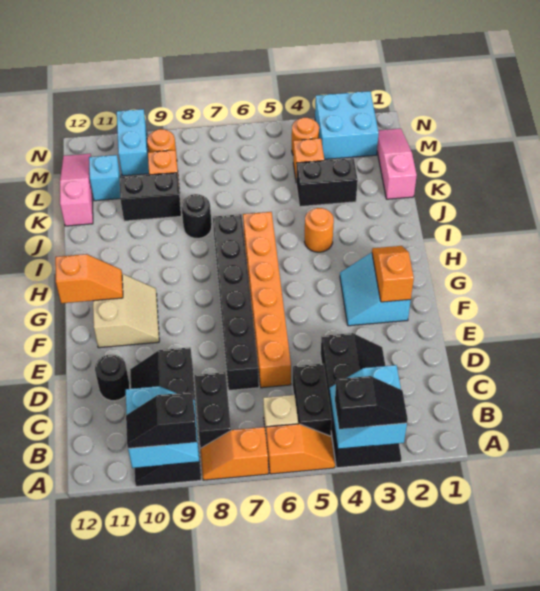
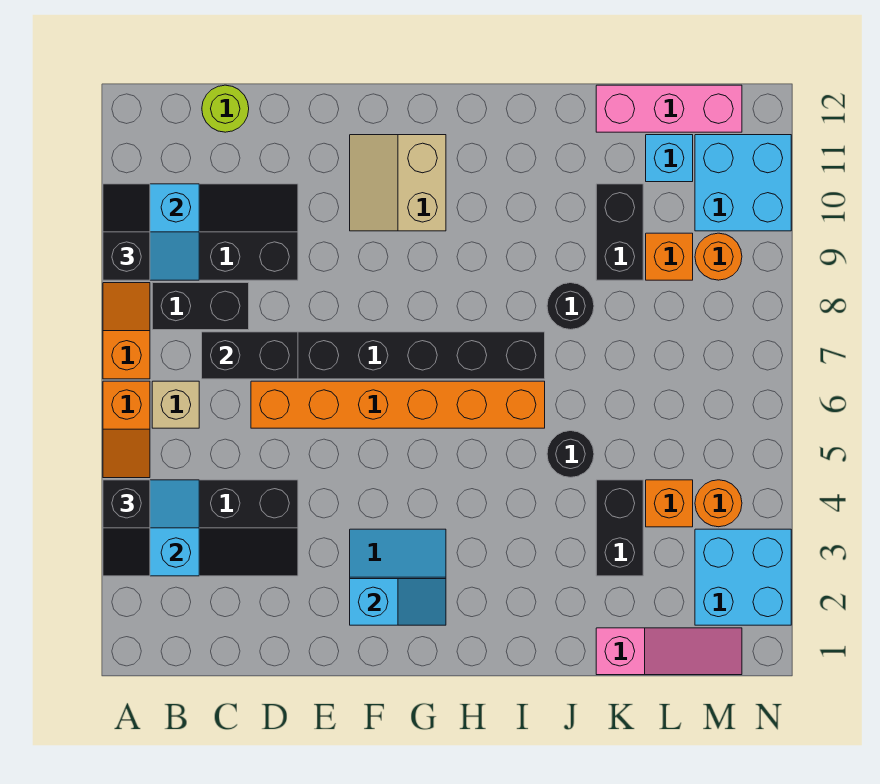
black brick B5:C5 level 1 -> black brick C7:D7 level 2
none -> lime round brick C12 level 1
black round brick D11 level 1 -> black round brick J5 level 1
orange slope F2:G2 level 2 top F -> cyan slope F2:G2 level 2 top F
tan slope F10:G11 level 1 top 11 -> tan slope F10:G11 level 1 top G
orange slope G11:G12 level 2 top 12 -> none
orange round brick I4 level 1 -> none
pink slope K12:M12 level 1 top K -> pink brick K12:M12 level 1
cyan brick M10:N10 level 1 -> cyan brick M10:N11 level 1

